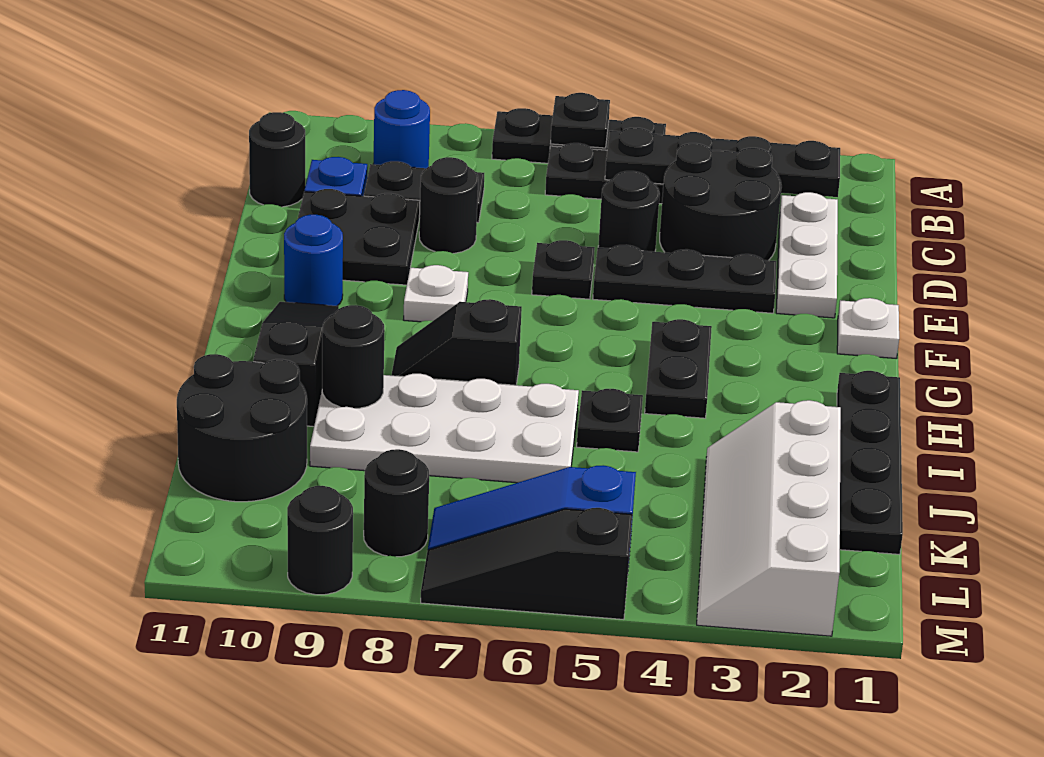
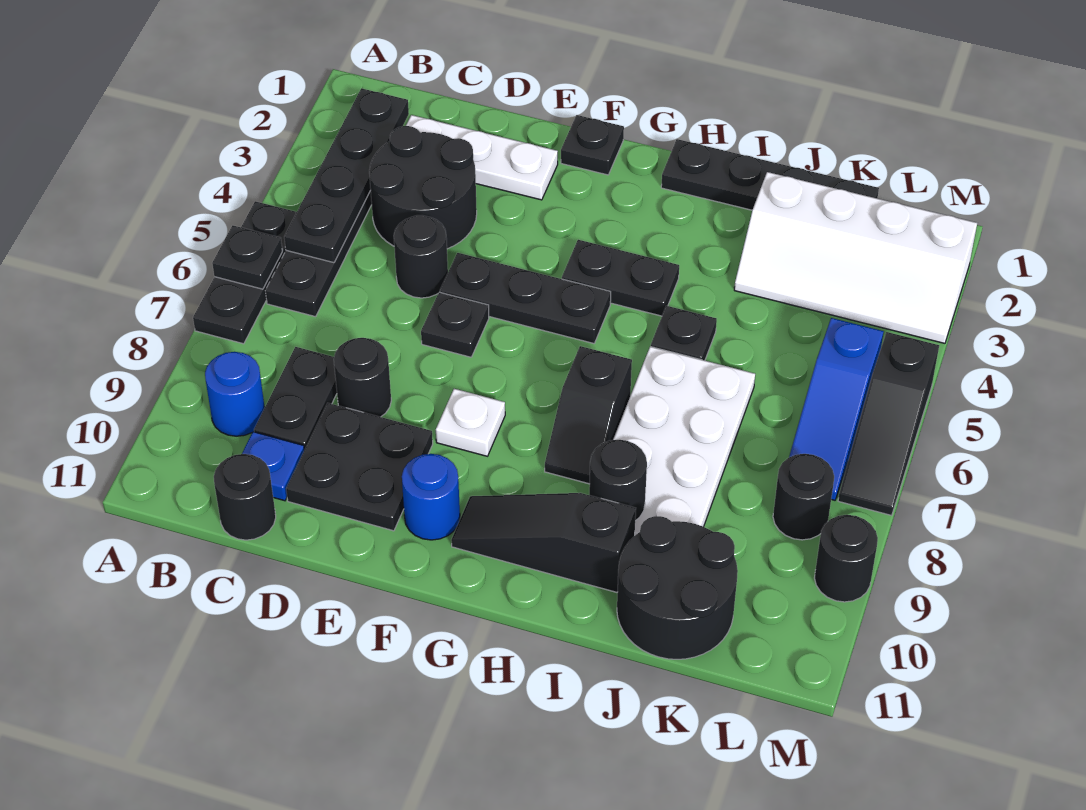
black plate E3:E5 level 1 -> black plate E5:G5 level 1
white plate F1 level 1 -> black plate F1 level 1

